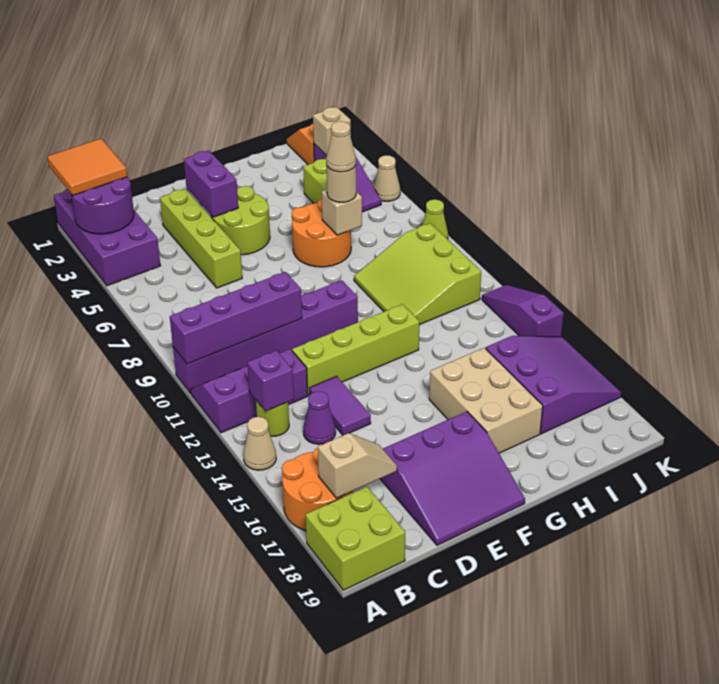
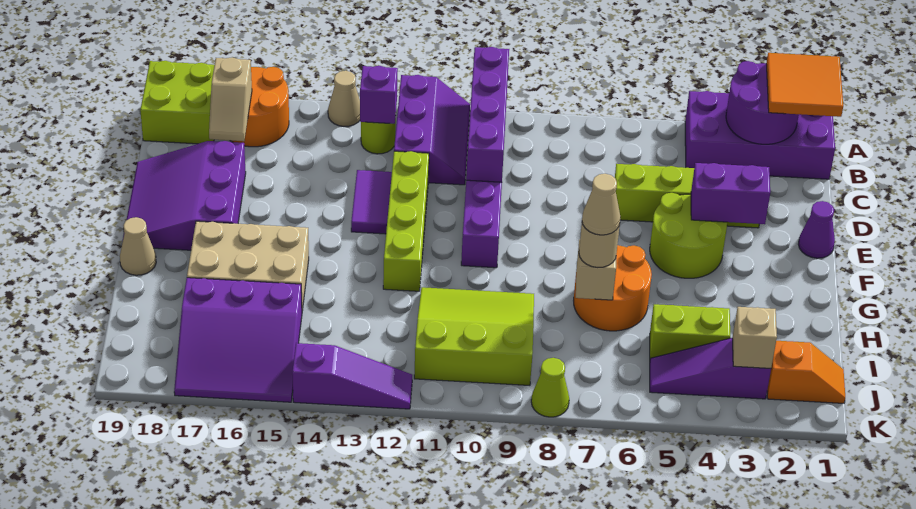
purple cone C14 level 1 -> purple cone E1 level 1
purple tile D13:D14 level 1 -> purple tile D13:E13 level 1
tan cone K5 level 1 -> tan cone G19 level 1

